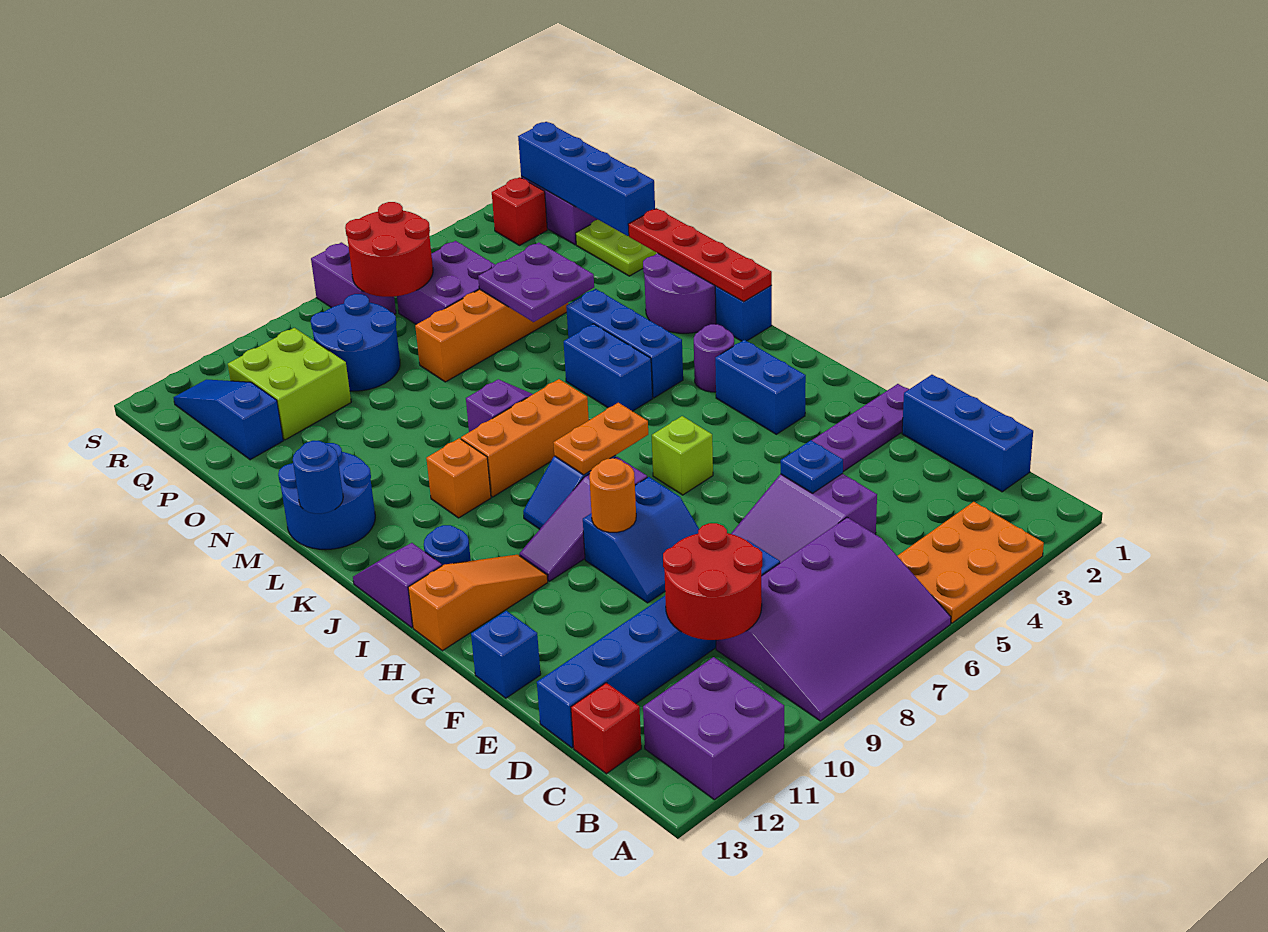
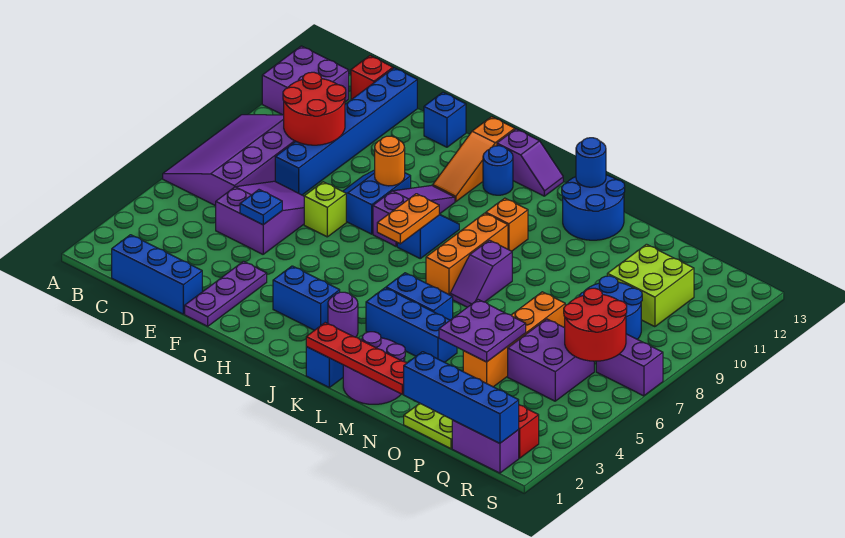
orange plate A3:B5 level 1 -> none
lime brick H6 level 1 -> lime brick F7 level 1
blue slope P12:R12 level 1 top P -> none

